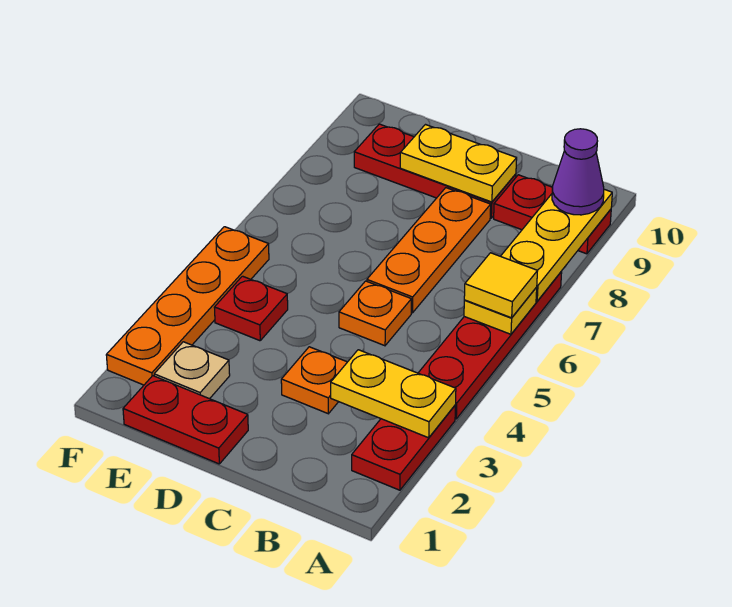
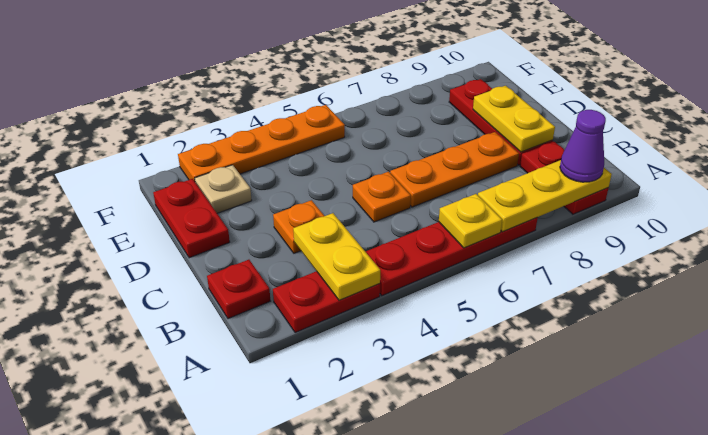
yellow tile A6 level 3 -> none
red plate E4 level 1 -> red plate B1 level 1

